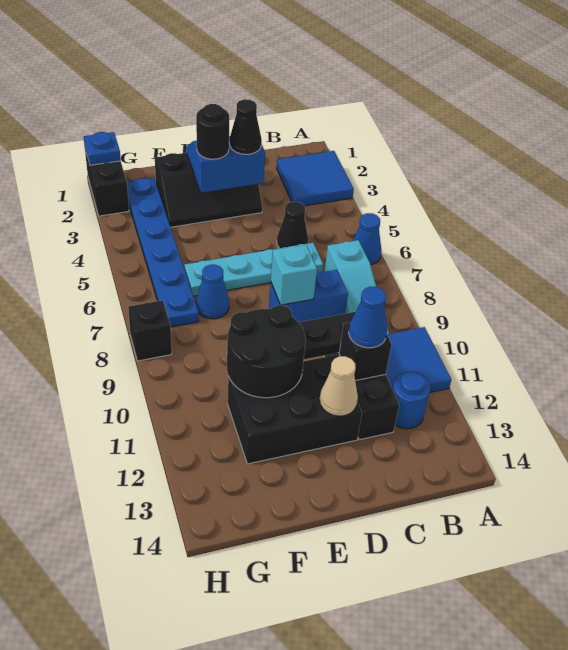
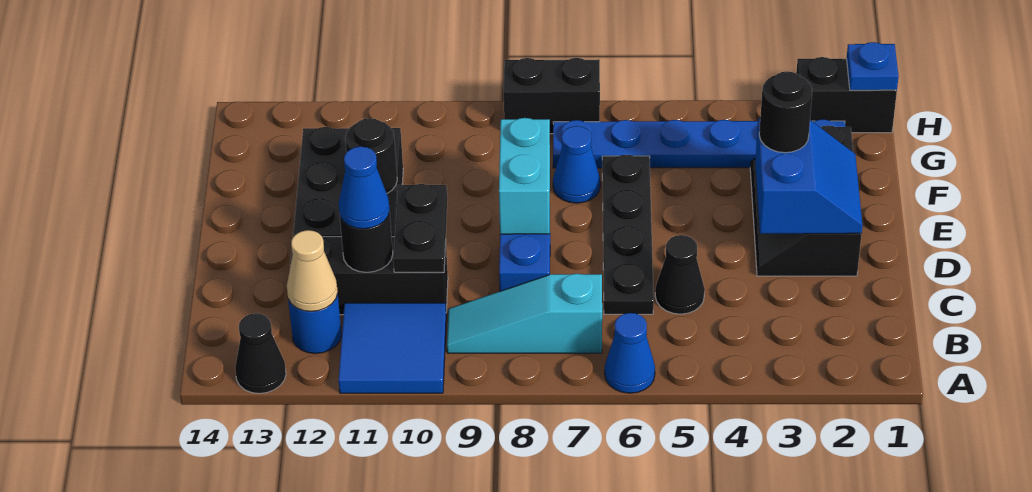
blue tile A2:B3 level 1 -> none
cyan plate C6:F6 level 1 -> black plate C6:F6 level 1
black brick C11 level 2 -> black round brick C11 level 2
black cone D3 level 3 -> black cone A13 level 1
cyan brick D8 level 2 -> cyan brick D8:E8 level 2
tan cone D12 level 2 -> tan cone B12 level 2
black round brick E10:F11 level 2 -> black round brick E11 level 2
black brick H8 level 1 -> black brick H7:H8 level 1

